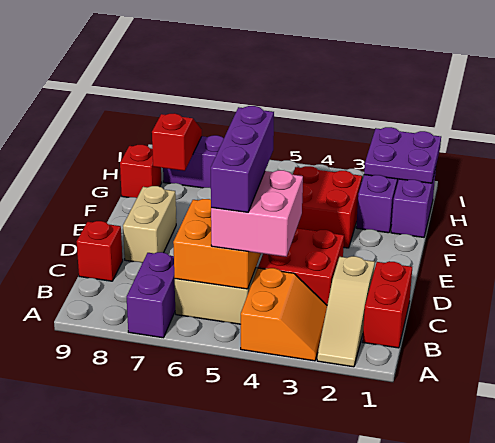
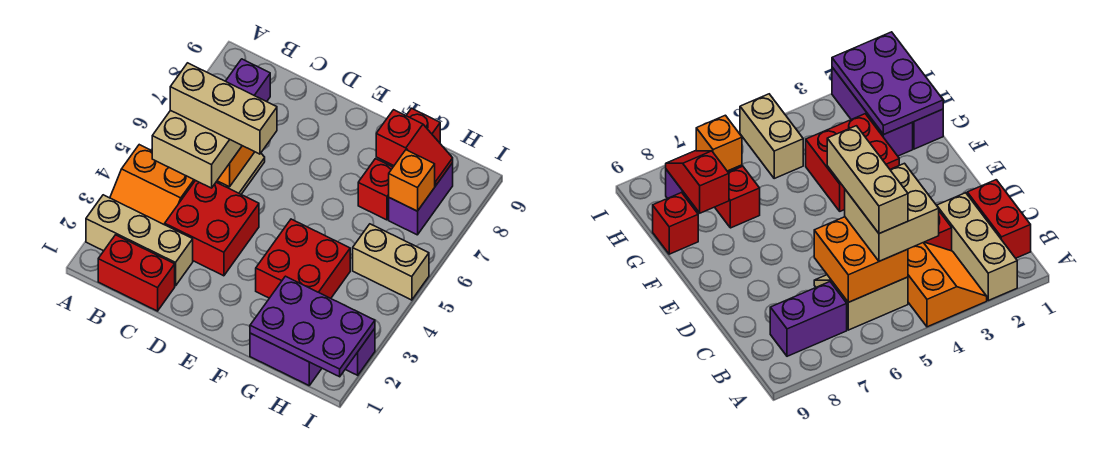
tan slope A2:C2 level 1 top C -> tan brick A2:C2 level 1
purple brick A7:B7 level 1 -> purple brick B7:B8 level 1
pink brick B4:C5 level 3 -> tan brick B4:C5 level 3
purple brick B5:D5 level 4 -> tan brick B5:D5 level 4
red brick C9 level 1 -> red brick G7 level 1
tan brick D8:E8 level 1 -> tan brick H5:I5 level 1
purple plate H1:I2 level 2 -> purple plate G1:I2 level 2
none -> orange brick H7 level 2

